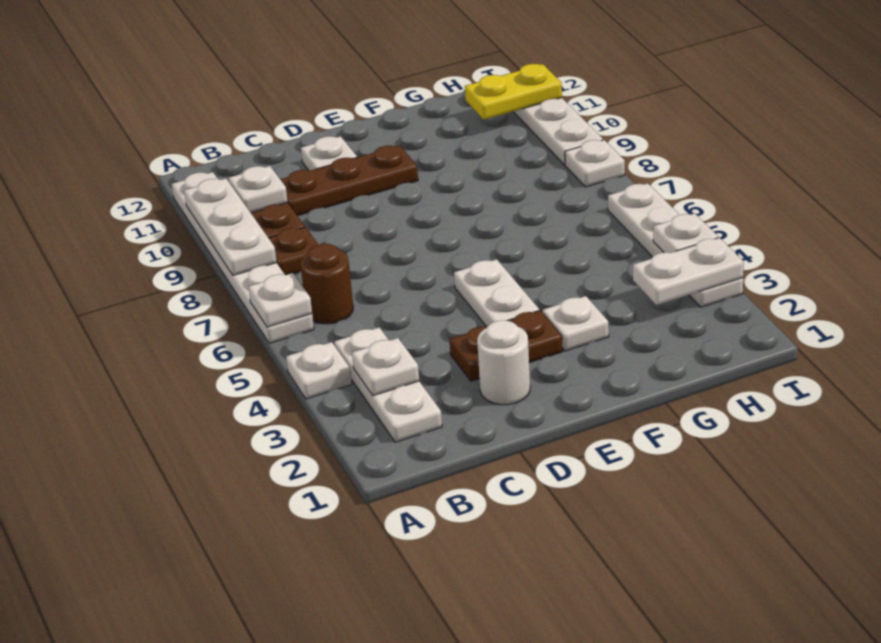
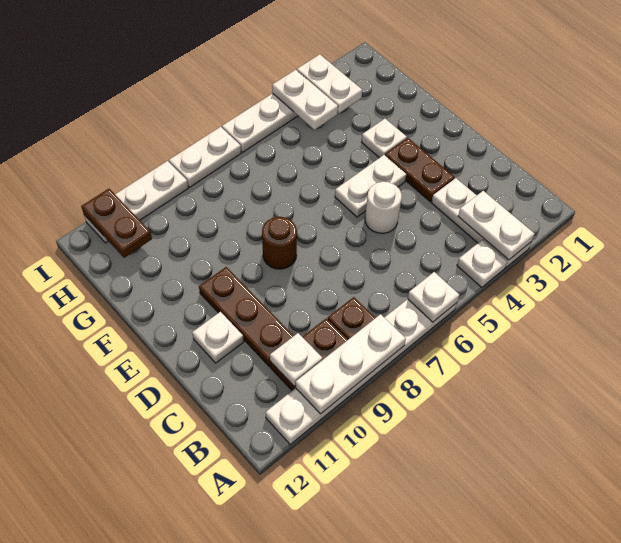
white plate B2:B4 level 1 -> white plate A3:C3 level 1
white plate B3 level 2 -> white plate A3:B3 level 2
brown round brick B6 level 1 -> brown round brick E8 level 1
white round brick D2 level 1 -> white round brick D5 level 1
yellow plate H11:I11 level 2 -> brown plate H11:I11 level 2
white plate I4 level 2 -> white plate H4:I4 level 2
white plate I8 level 1 -> white plate I7:I8 level 1

